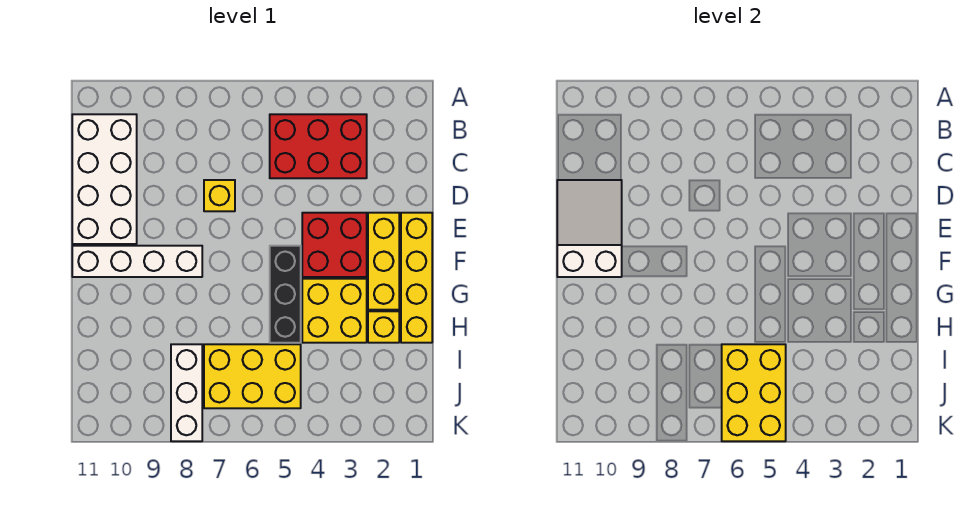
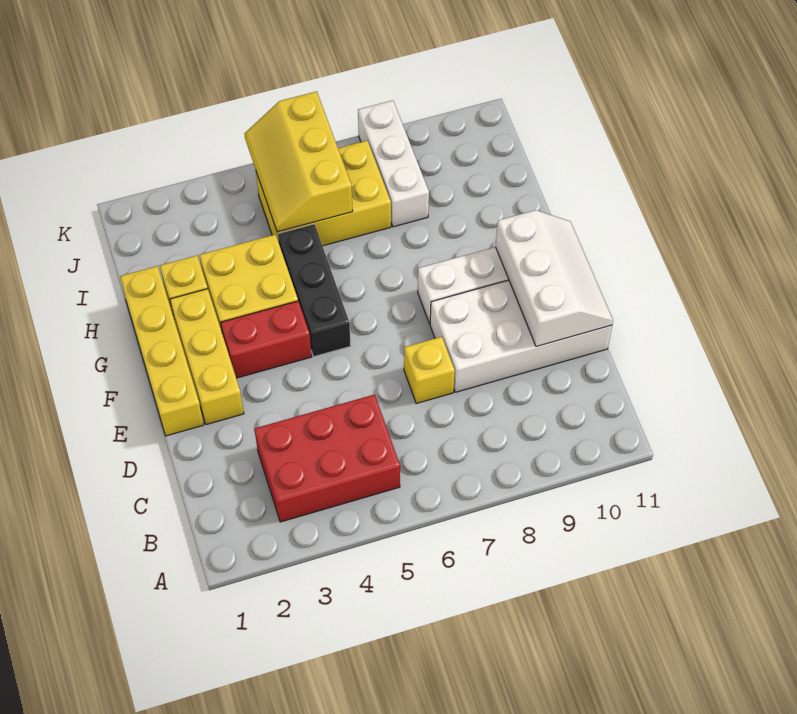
white brick B10:E11 level 1 -> white brick D8:E11 level 1
white slope D10:F11 level 2 top F -> white slope D10:F11 level 2 top 10
red brick E3:F4 level 1 -> red brick F3:F4 level 1
yellow brick I5:K6 level 2 -> yellow slope I5:K6 level 2 top 6

